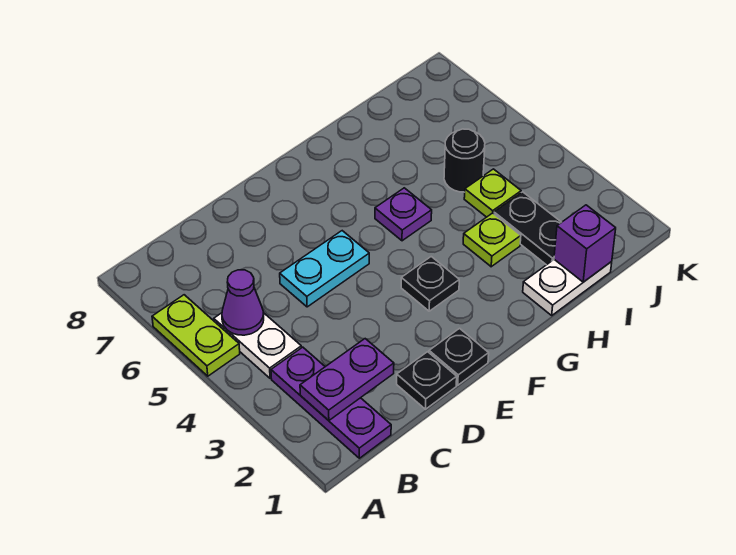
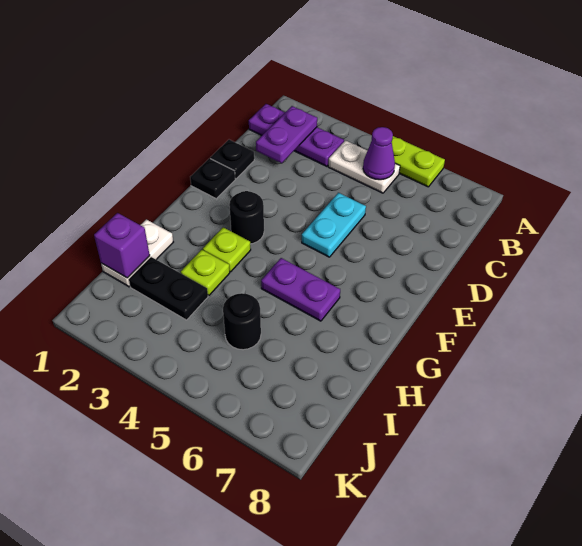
black plate F3 level 1 -> black round brick F3 level 1
purple plate G5 level 1 -> purple plate G5:G6 level 1
lime plate I4 level 1 -> lime plate G3 level 1

